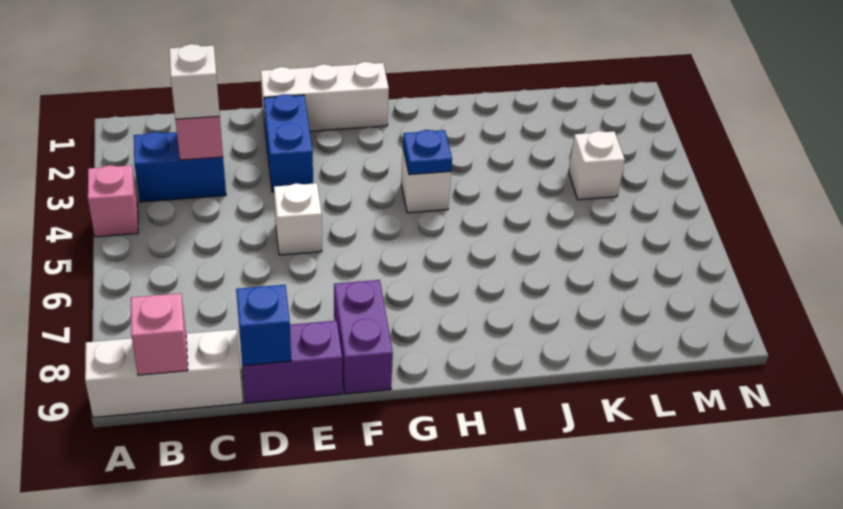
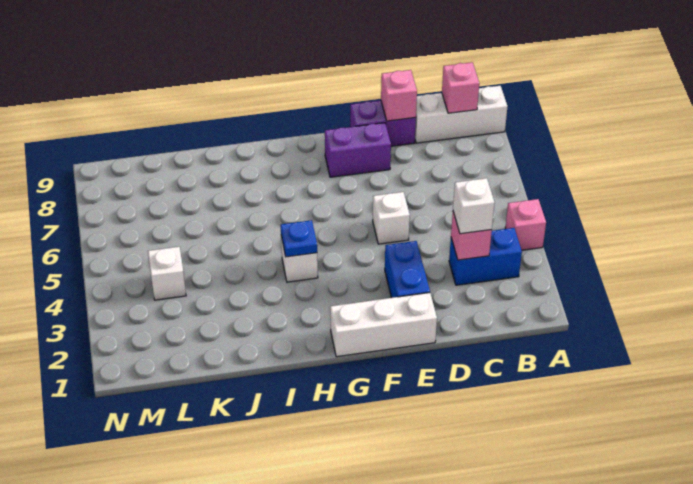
blue brick D9 level 2 -> pink brick D9 level 2
purple brick F8:F9 level 1 -> purple brick E8:F8 level 1

